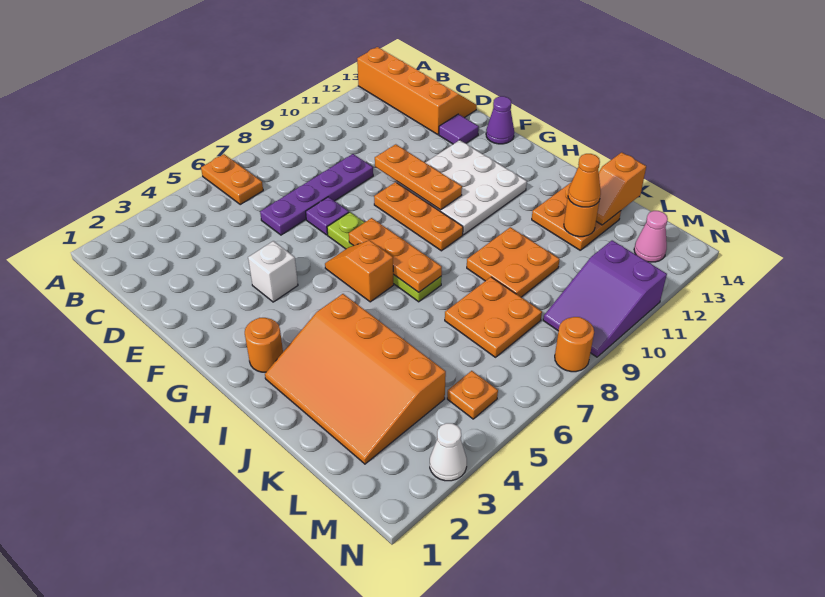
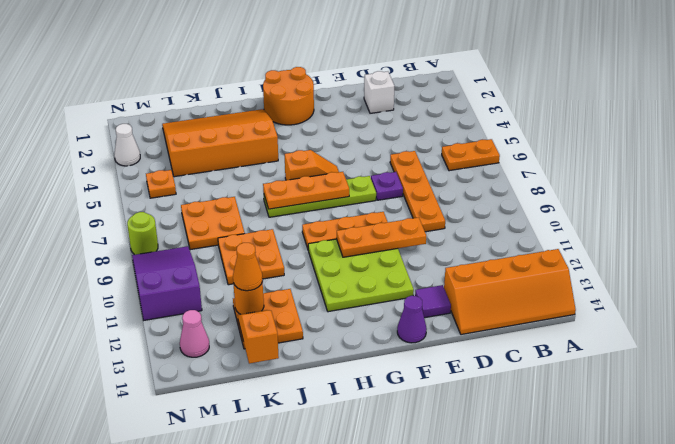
purple plate D6:D9 level 1 -> orange plate D6:D9 level 1
white brick F4 level 1 -> white brick D2 level 1
white plate F10:H12 level 1 -> lime plate F10:H12 level 1
orange round brick H2 level 1 -> orange round brick G1:H2 level 1
orange round brick N8 level 1 -> lime round brick N8 level 1

